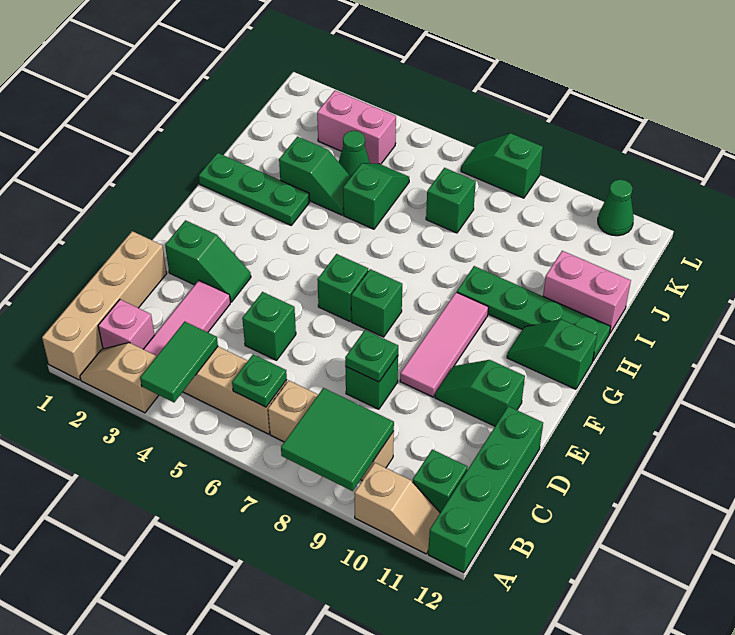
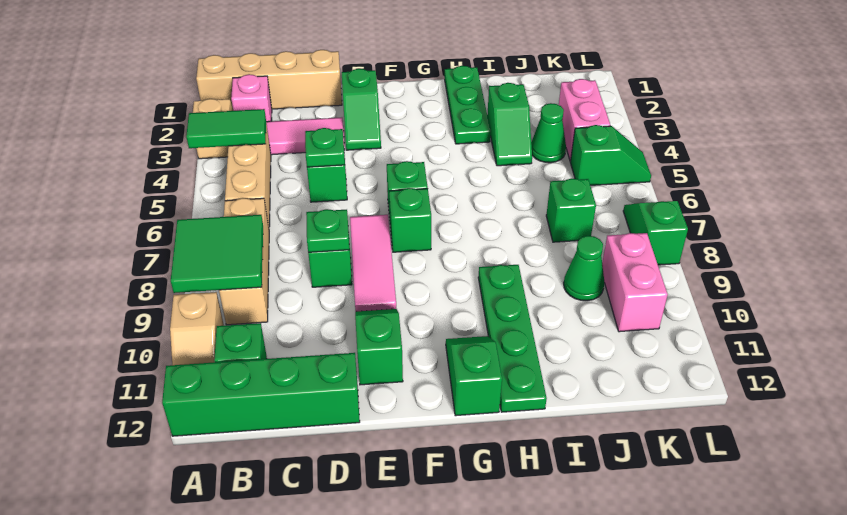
green plate B6 level 2 -> green plate D5 level 2
pink tile E9:G9 level 1 -> pink tile E7:E9 level 1
green slope I5:J5 level 1 top I -> green slope K5:L5 level 1 top K
pink brick I11:I12 level 1 -> pink brick K9:K10 level 1
green cone L11 level 1 -> green cone J9 level 1

